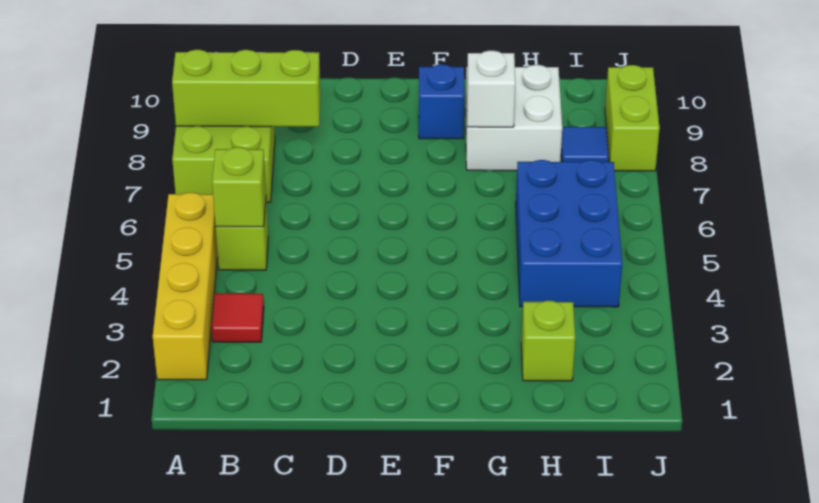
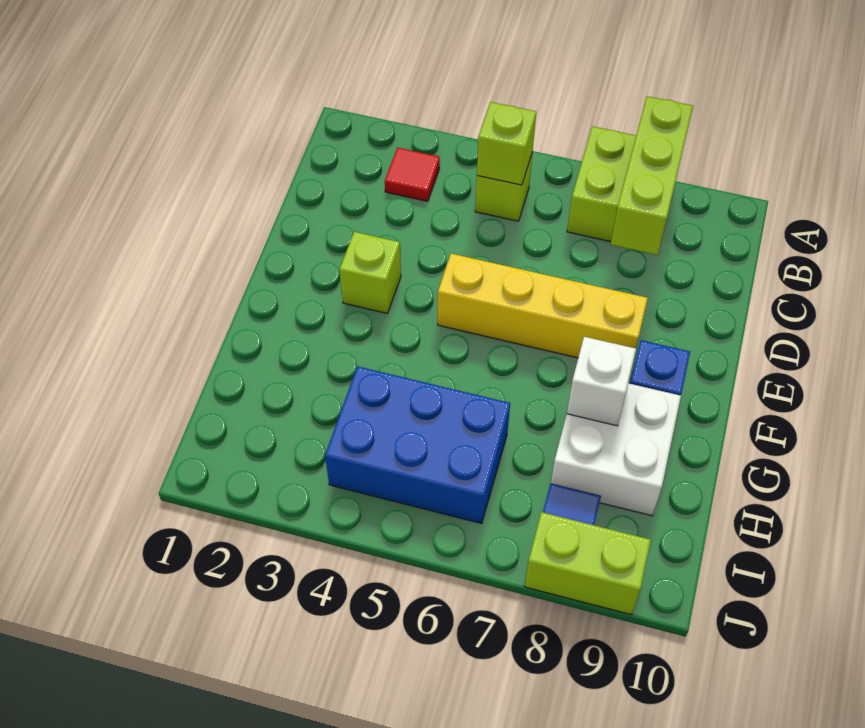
yellow brick A2:A5 level 1 -> yellow brick E5:E8 level 1
lime brick H2 level 1 -> lime brick E3 level 1

